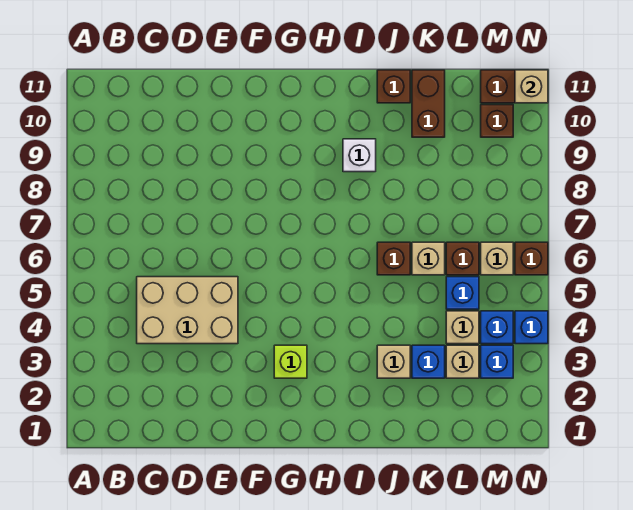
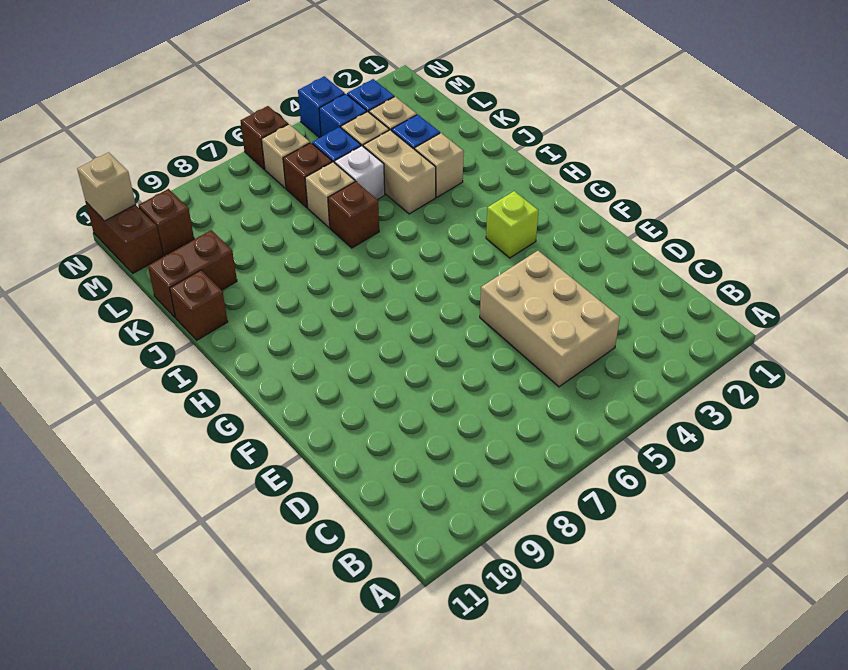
white brick I9 level 1 -> white brick K5 level 1
none -> tan brick J4:K4 level 1

